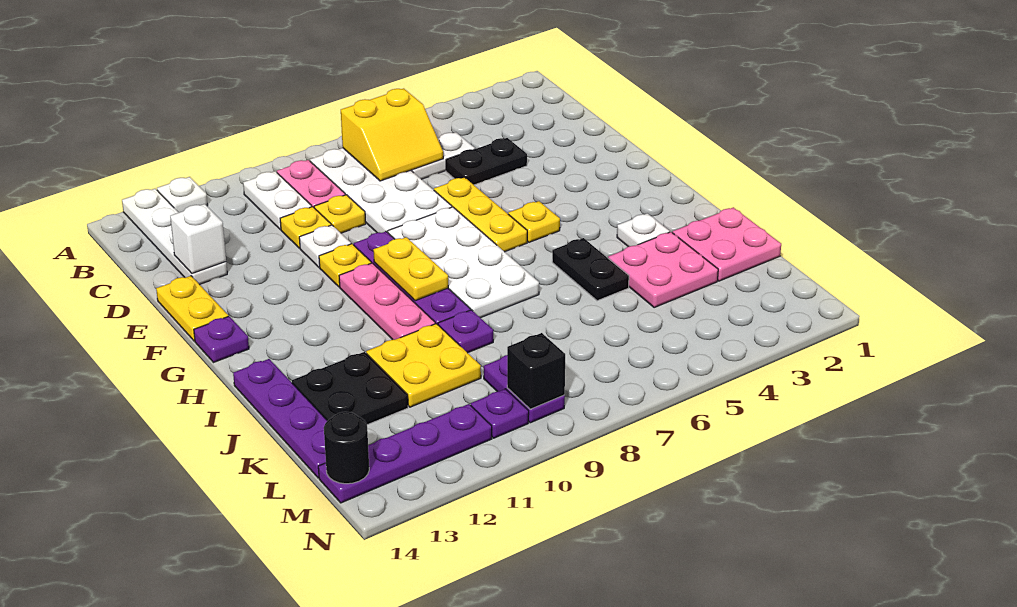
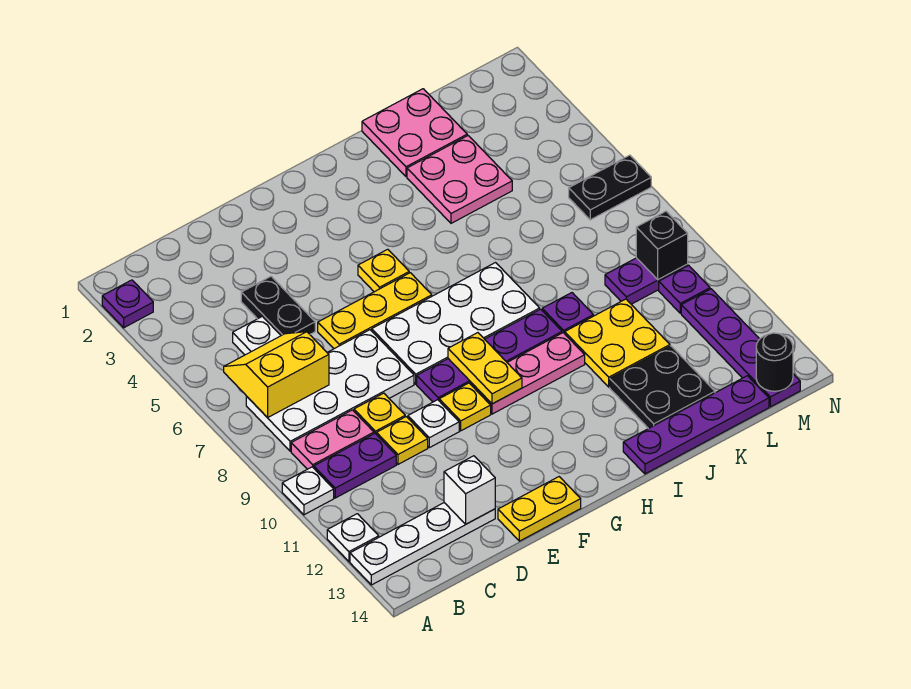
yellow slope B6:C7 level 2 top B -> yellow slope B6:C7 level 2 top 7
white plate B10:C10 level 1 -> purple plate B10:C10 level 1
yellow plate G9:H9 level 2 -> yellow plate G9:G10 level 2
purple plate G14 level 1 -> purple plate A2 level 1
white plate I3 level 1 -> white plate A10 level 1
black plate I5:J5 level 1 -> black plate M6:N6 level 1

